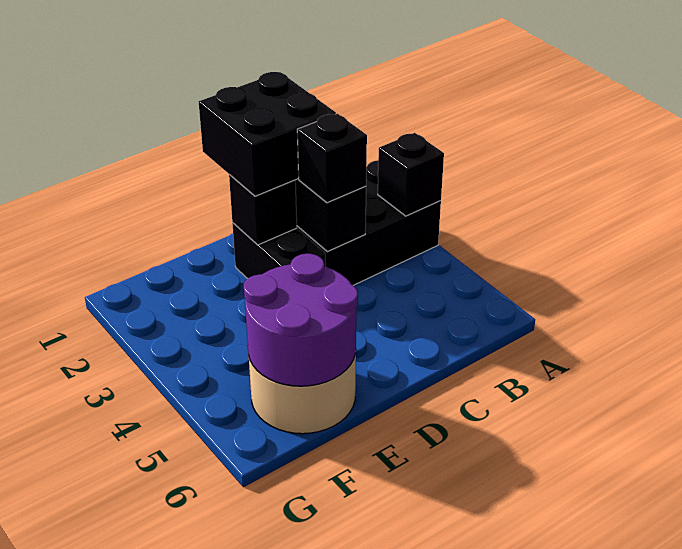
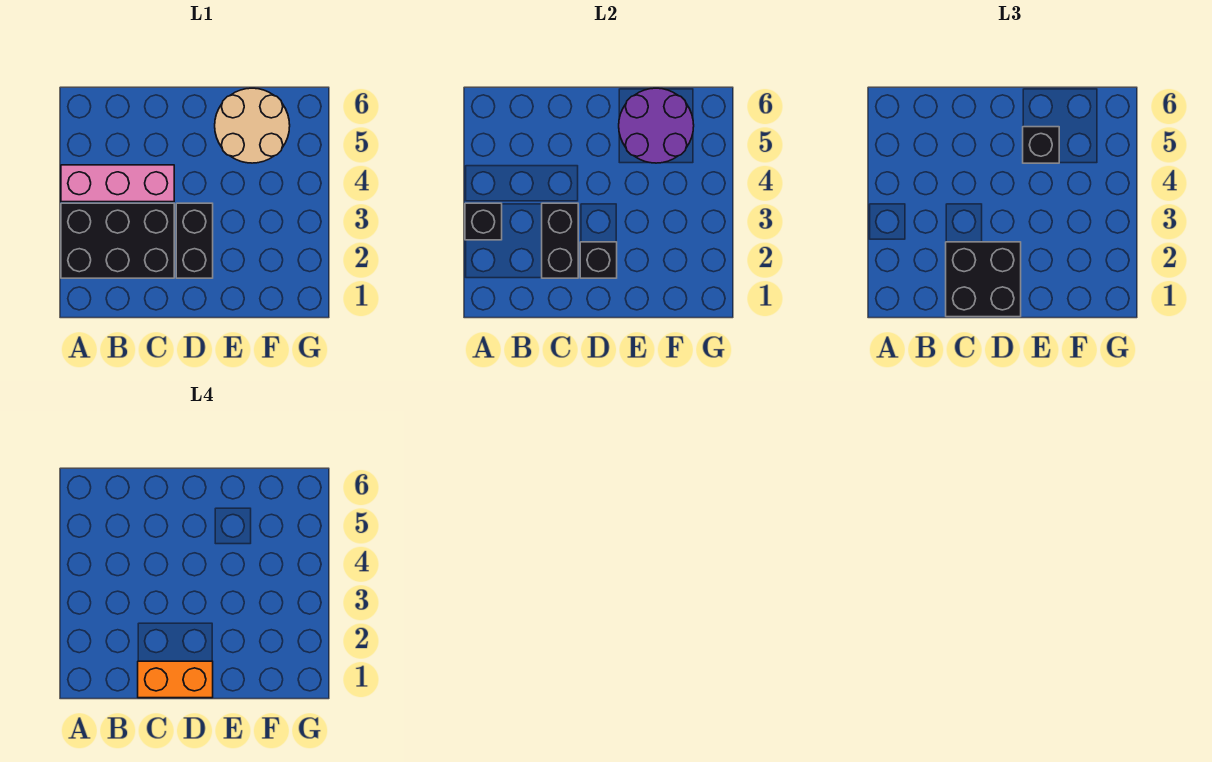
none -> pink brick A4:C4 level 1
none -> orange brick C1:D1 level 4
black brick C3 level 3 -> black brick E5 level 3

